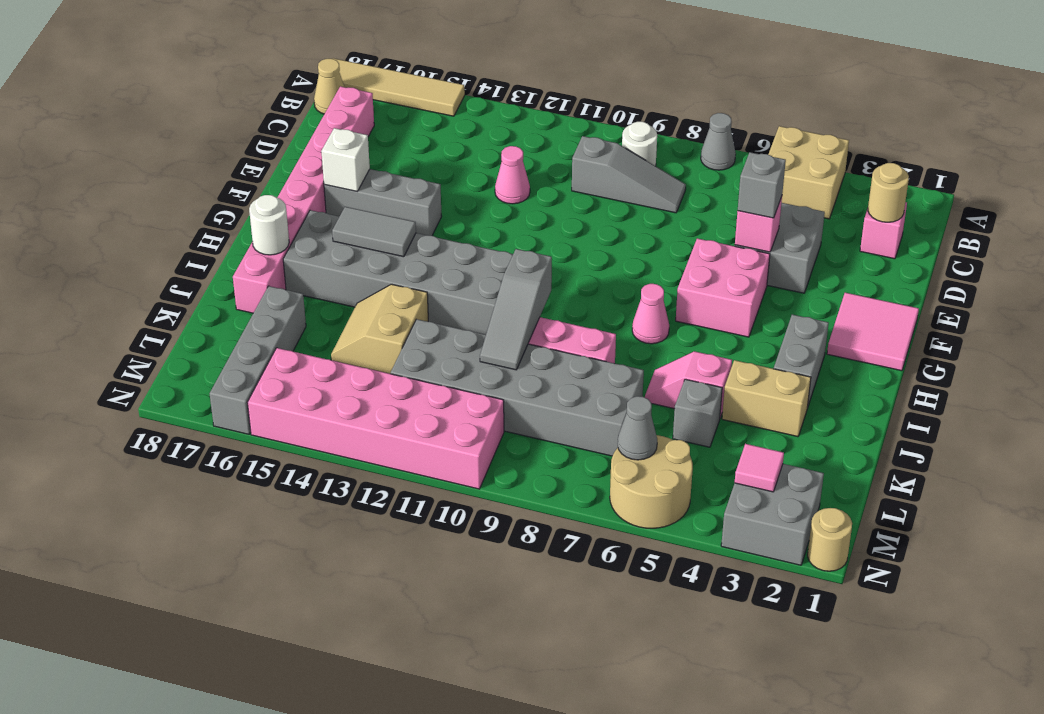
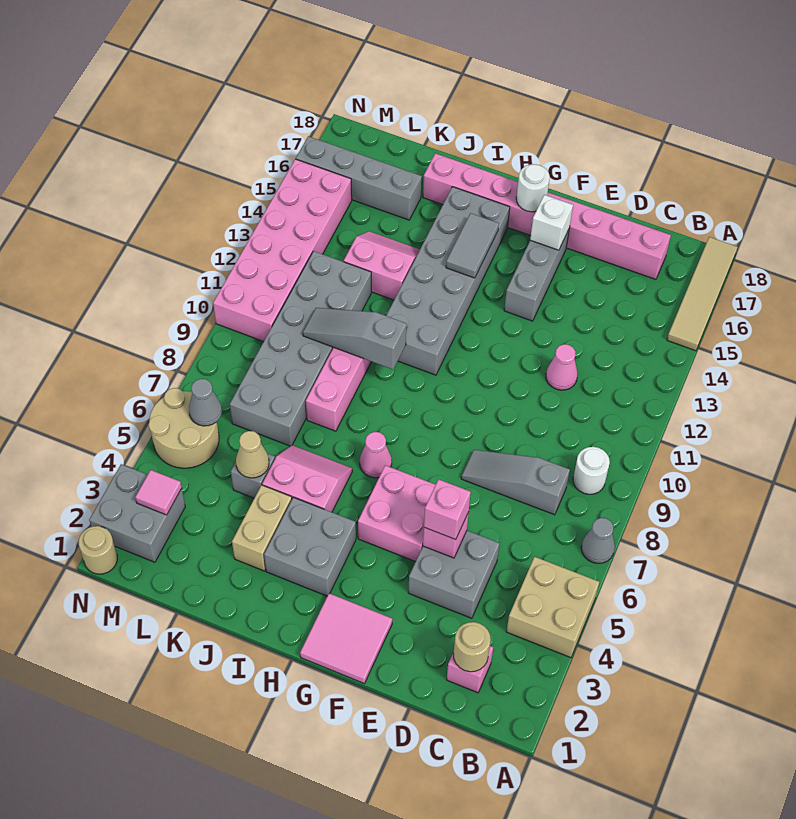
tan cone B18 level 1 -> tan cone K5 level 2
grey slope C8:C10 level 1 top 10 -> grey slope C8:E8 level 1 top C
grey brick E5 level 3 -> pink brick E5 level 3
grey brick H3:I3 level 1 -> grey brick H3:I4 level 1
white round brick I17 level 2 -> white round brick G17 level 2
pink slope J5:J6 level 1 top 5 -> pink slope I5:J6 level 1 top 5
tan slope J13:K14 level 1 top 13 -> pink slope J13:K14 level 1 top 13

